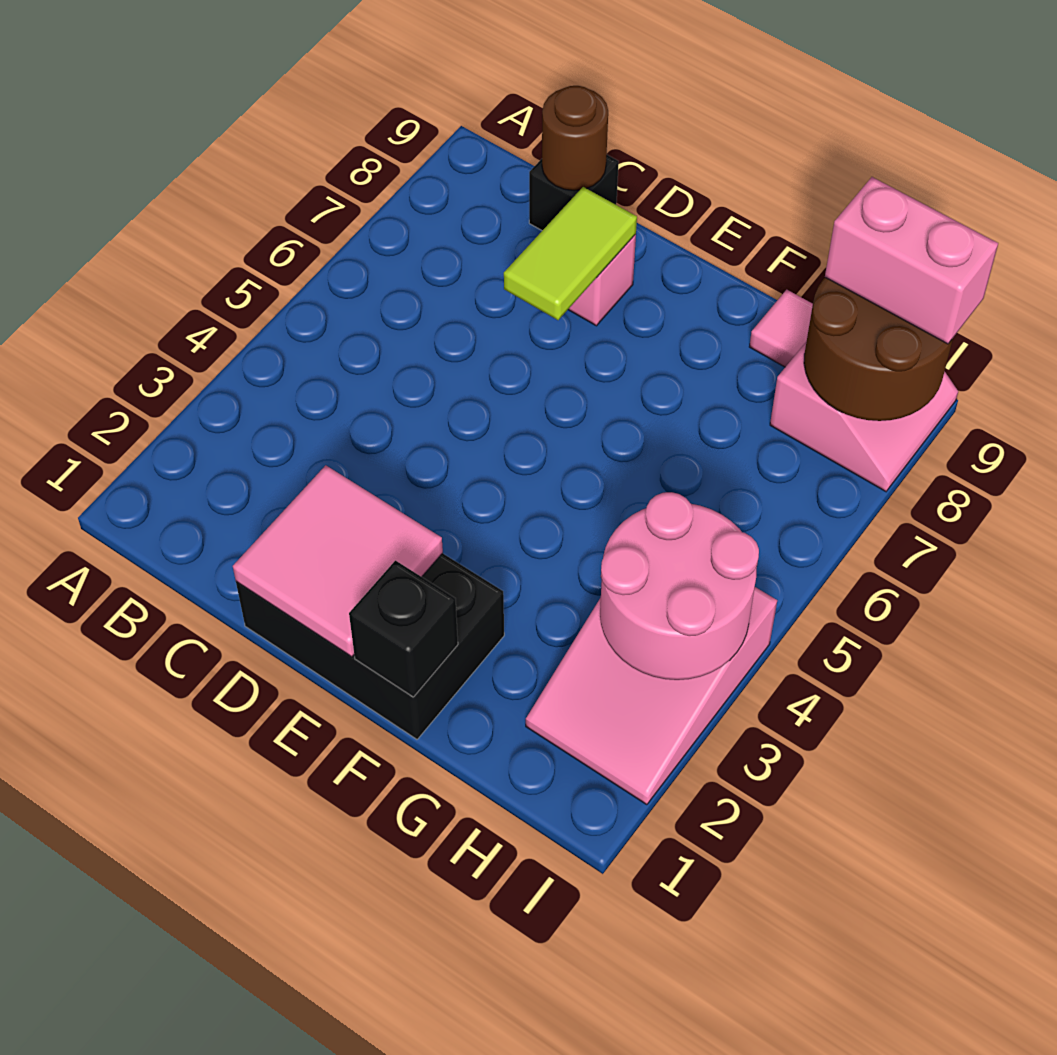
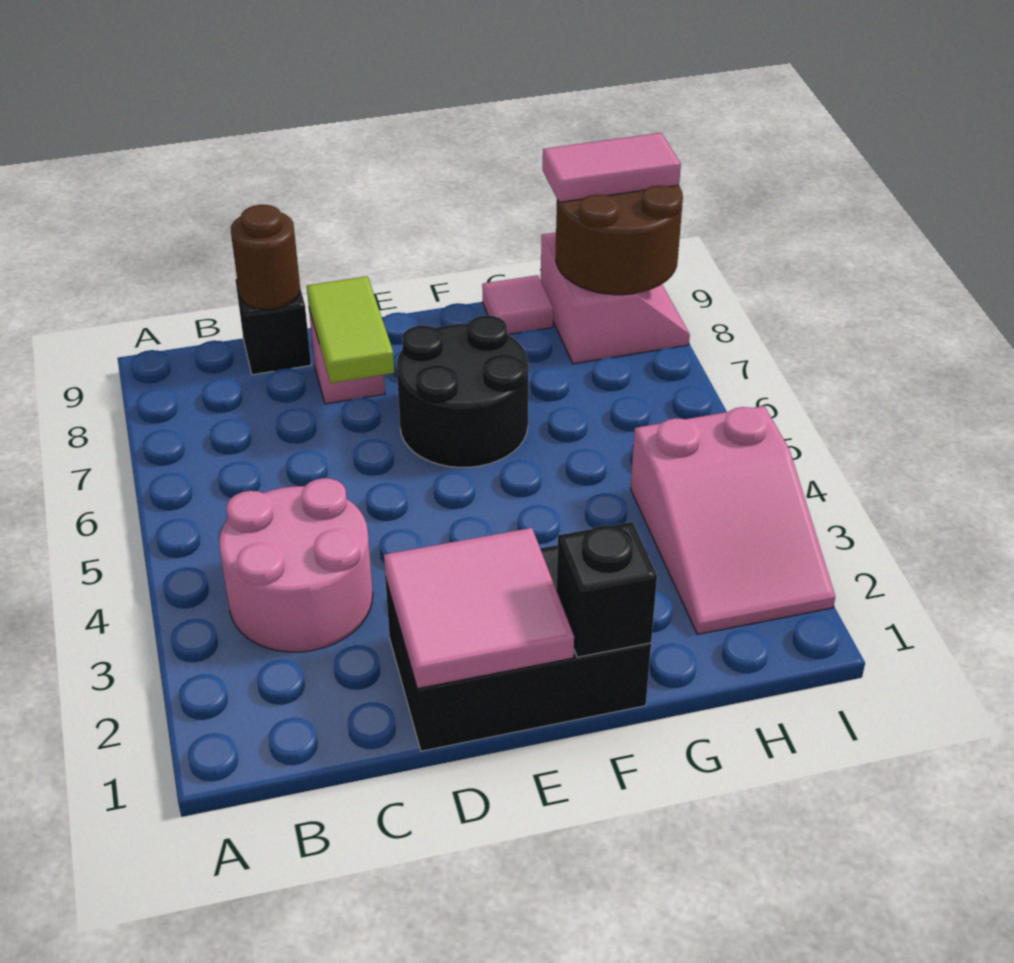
none -> black round brick E6:F7 level 1
pink round brick H3:I4 level 2 -> pink round brick B3:C4 level 1
pink brick H9:I9 level 3 -> pink tile H9:I9 level 3

